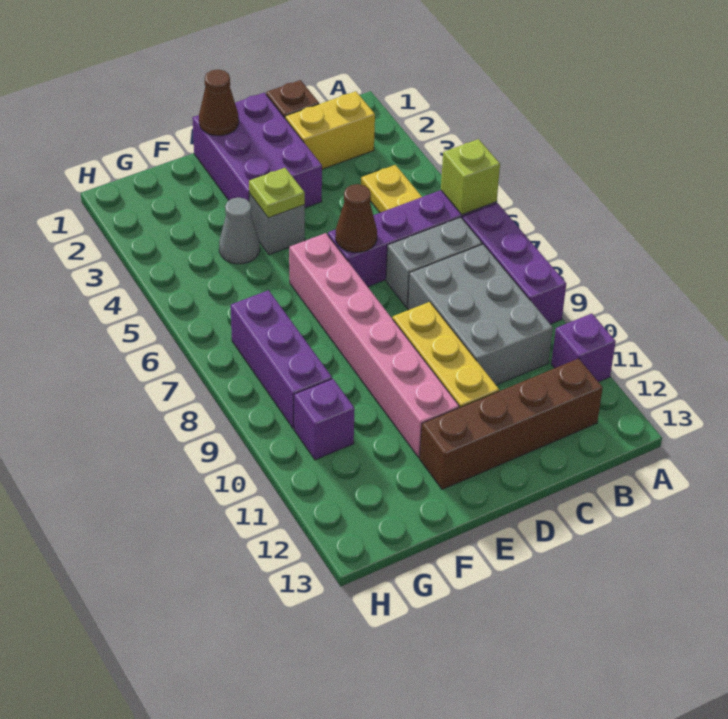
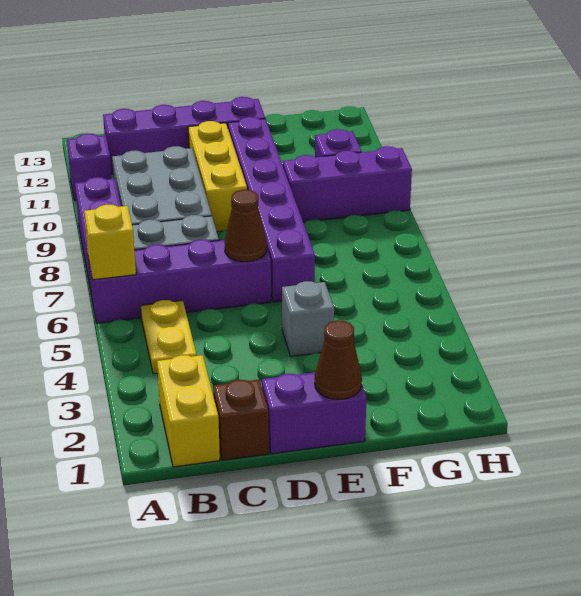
lime brick A6 level 2 -> yellow brick A6 level 2
yellow brick B2:C2 level 1 -> yellow brick B1:B2 level 1
brown brick B12:E12 level 1 -> purple brick B12:E12 level 1
purple brick D1:E3 level 1 -> purple brick D1:E1 level 1
lime plate E4 level 2 -> none
pink brick E6:E11 level 1 -> purple brick E6:E11 level 1
grey cone F4 level 1 -> none
purple brick G7:G9 level 1 -> purple brick F9:H9 level 1

